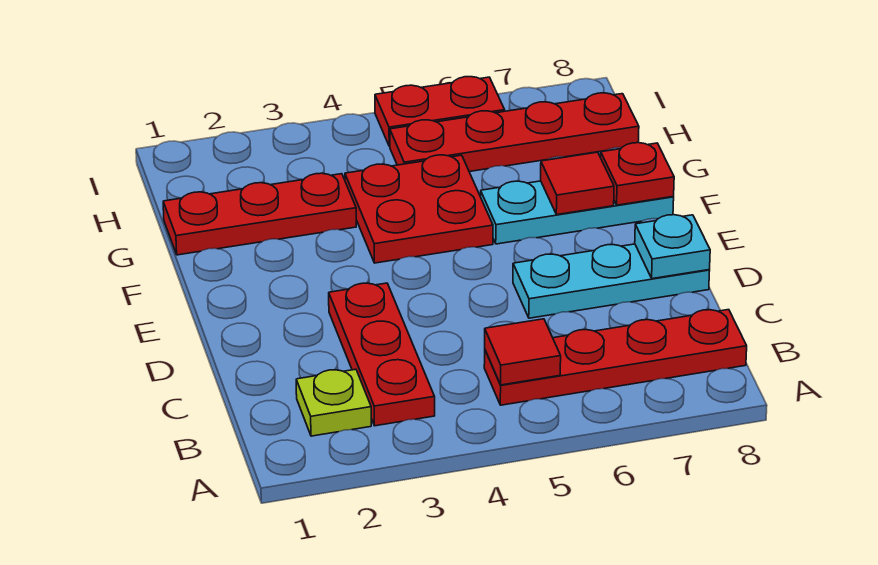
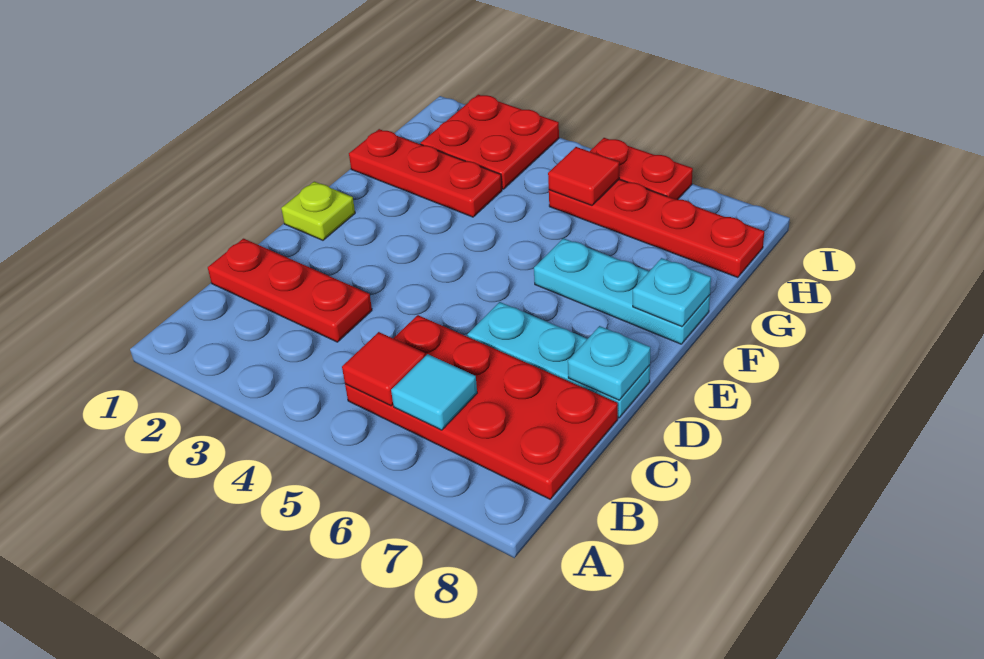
lime plate B2 level 1 -> lime plate E1 level 1
red plate B3:D3 level 1 -> red plate C1:C3 level 1
red plate B5:B8 level 1 -> red plate B5:C8 level 1
none -> cyan tile B6 level 2
red plate F4:G5 level 1 -> red plate H2:I3 level 1
red tile F7 level 2 -> red tile H5 level 2
red plate F8 level 2 -> cyan plate F8 level 2

